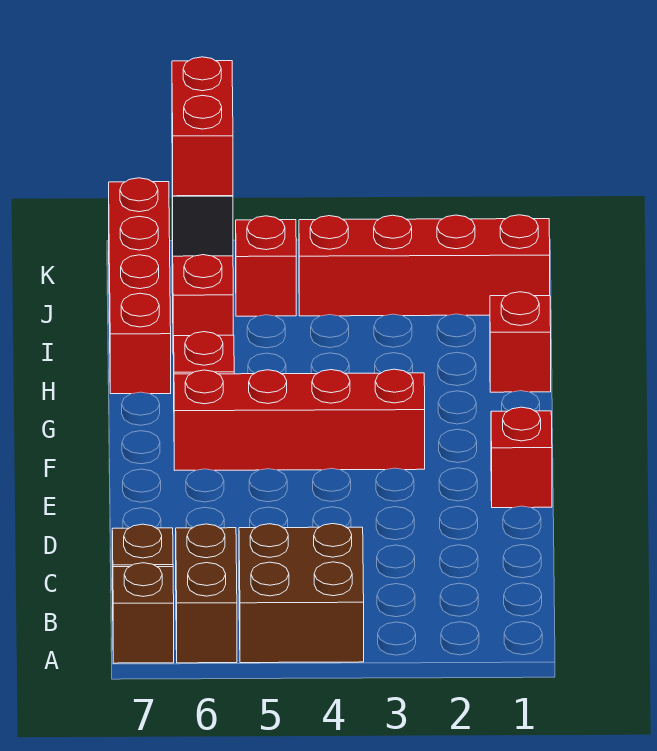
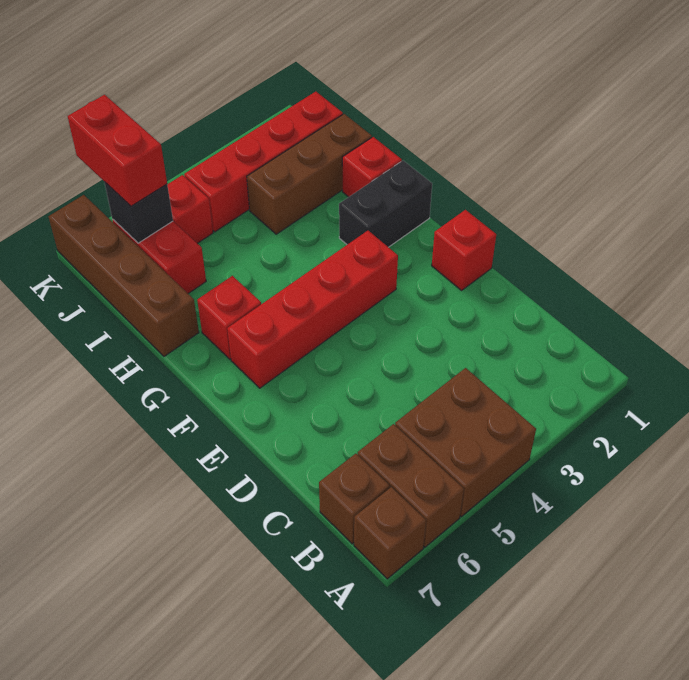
none -> black brick G1:G2 level 1
red brick H7:K7 level 1 -> brown brick H7:K7 level 1
none -> brown brick I1:I3 level 1

